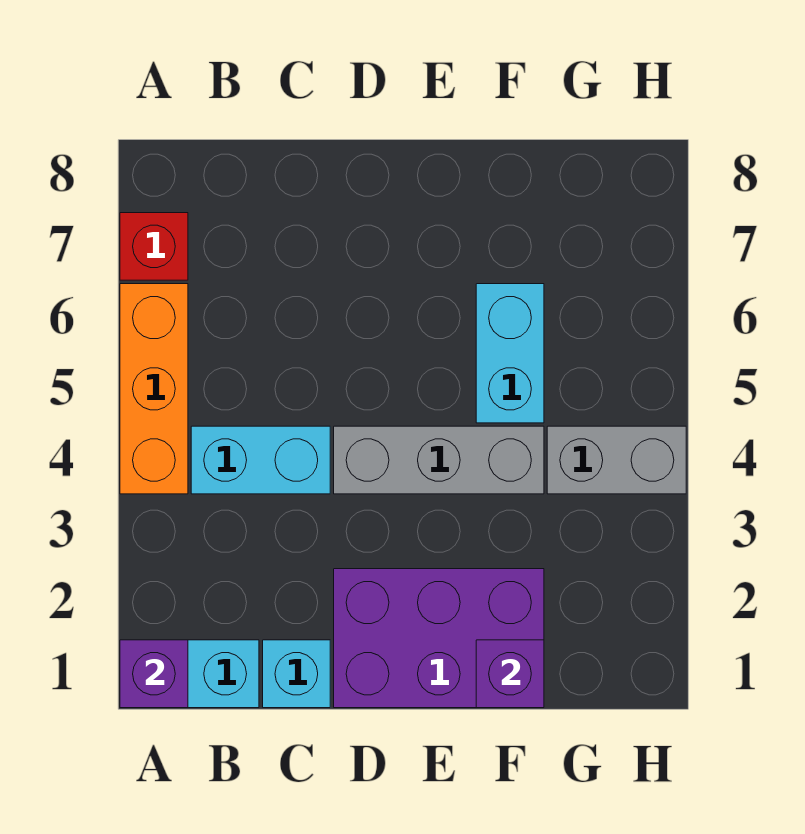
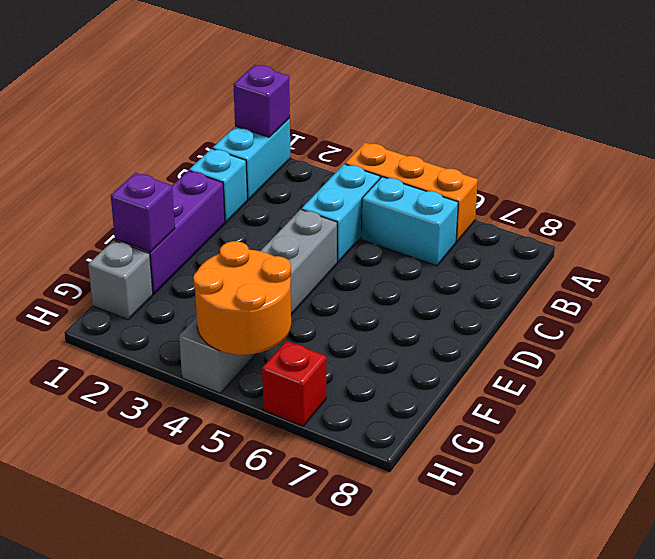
red brick A7 level 1 -> red brick H6 level 1
purple brick D1:F2 level 1 -> purple brick D1:F1 level 1
cyan brick F5:F6 level 1 -> cyan brick B5:B6 level 1
none -> grey brick G1 level 1
none -> orange round brick G4:H5 level 2

